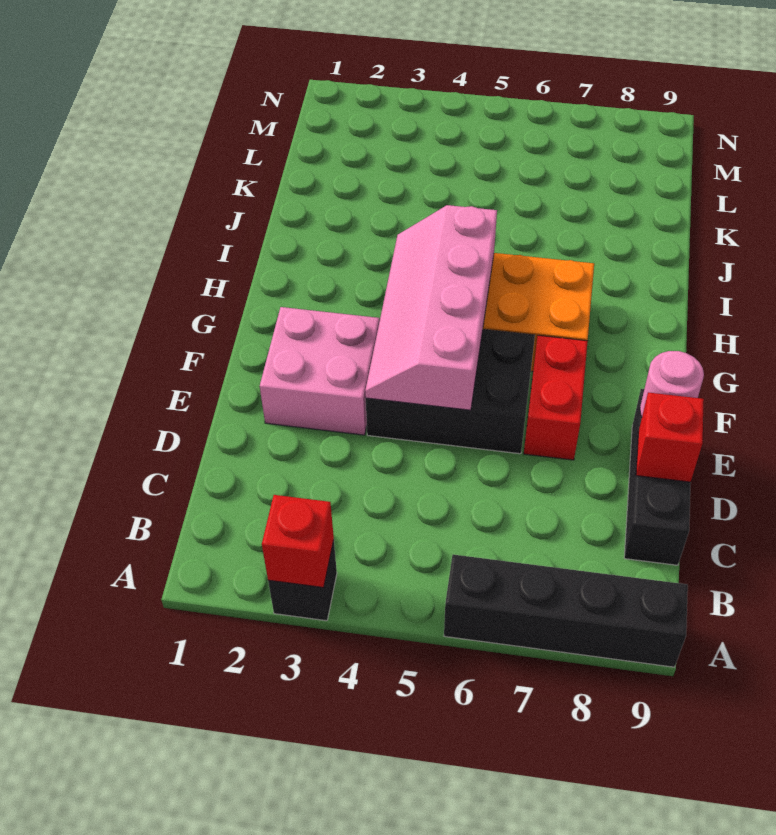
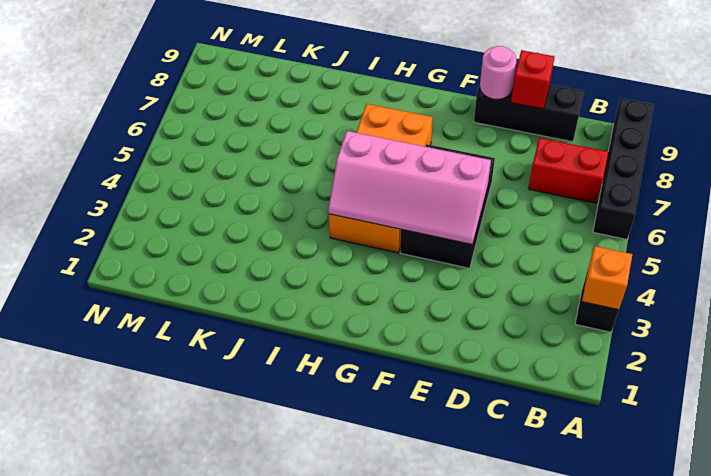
red brick A3 level 2 -> orange brick A3 level 2
pink brick E2:F3 level 1 -> none
red brick E7:F7 level 1 -> red brick B7:C7 level 1

